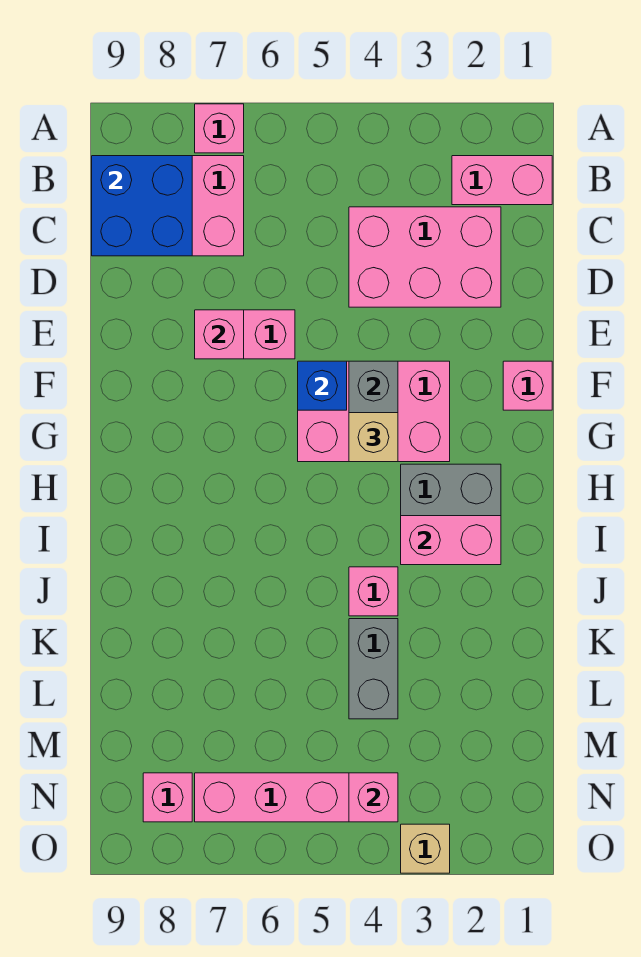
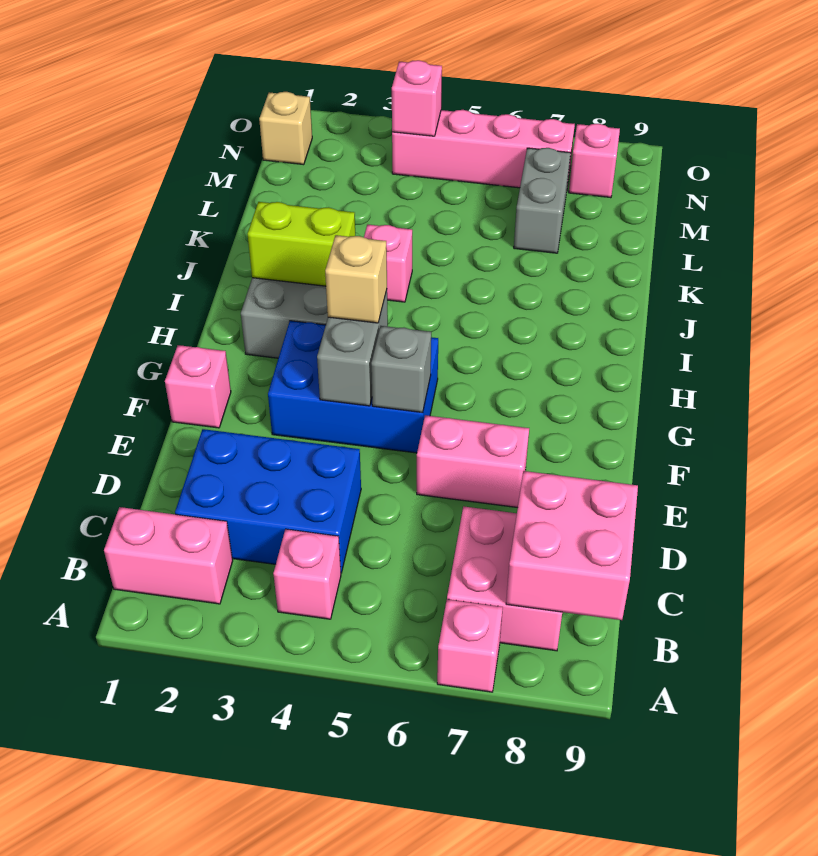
blue brick B8:C9 level 2 -> pink brick B8:C9 level 2
pink brick C2:D4 level 1 -> blue brick C2:D4 level 1
pink brick E7 level 2 -> pink brick B4 level 1
pink brick F3:G5 level 1 -> blue brick F3:G5 level 1
blue brick F5 level 2 -> grey brick F5 level 2
pink brick I2:I3 level 2 -> lime brick I2:I3 level 2
grey brick K4:L4 level 1 -> grey brick L7:M7 level 1
tan brick O3 level 1 -> tan brick N1 level 1

